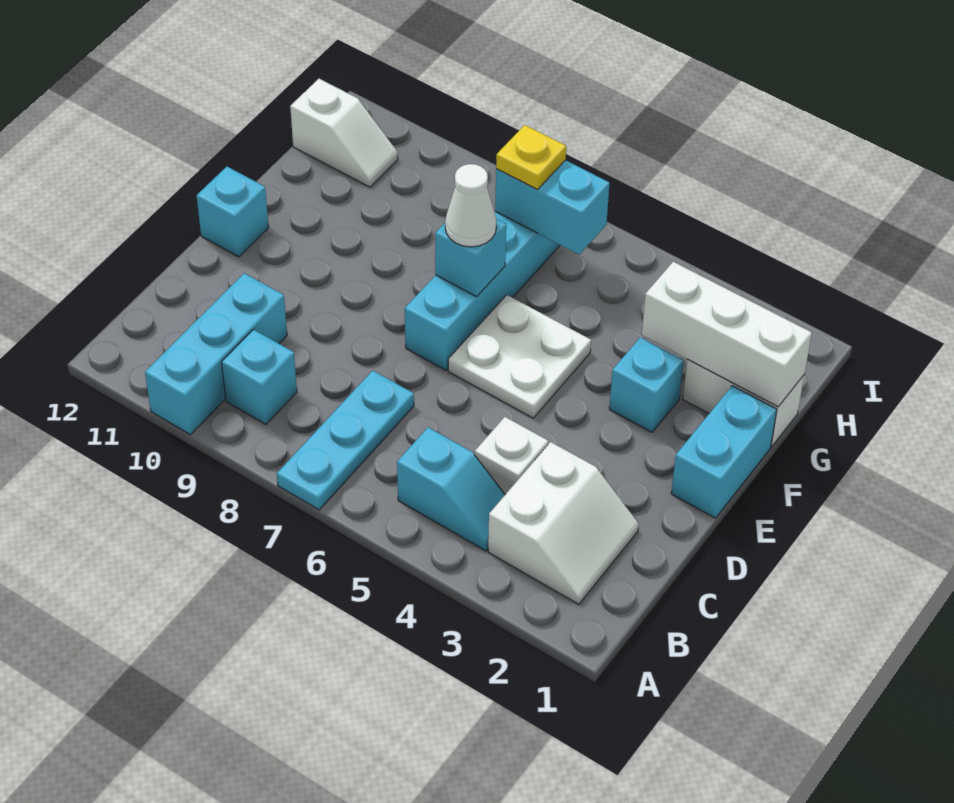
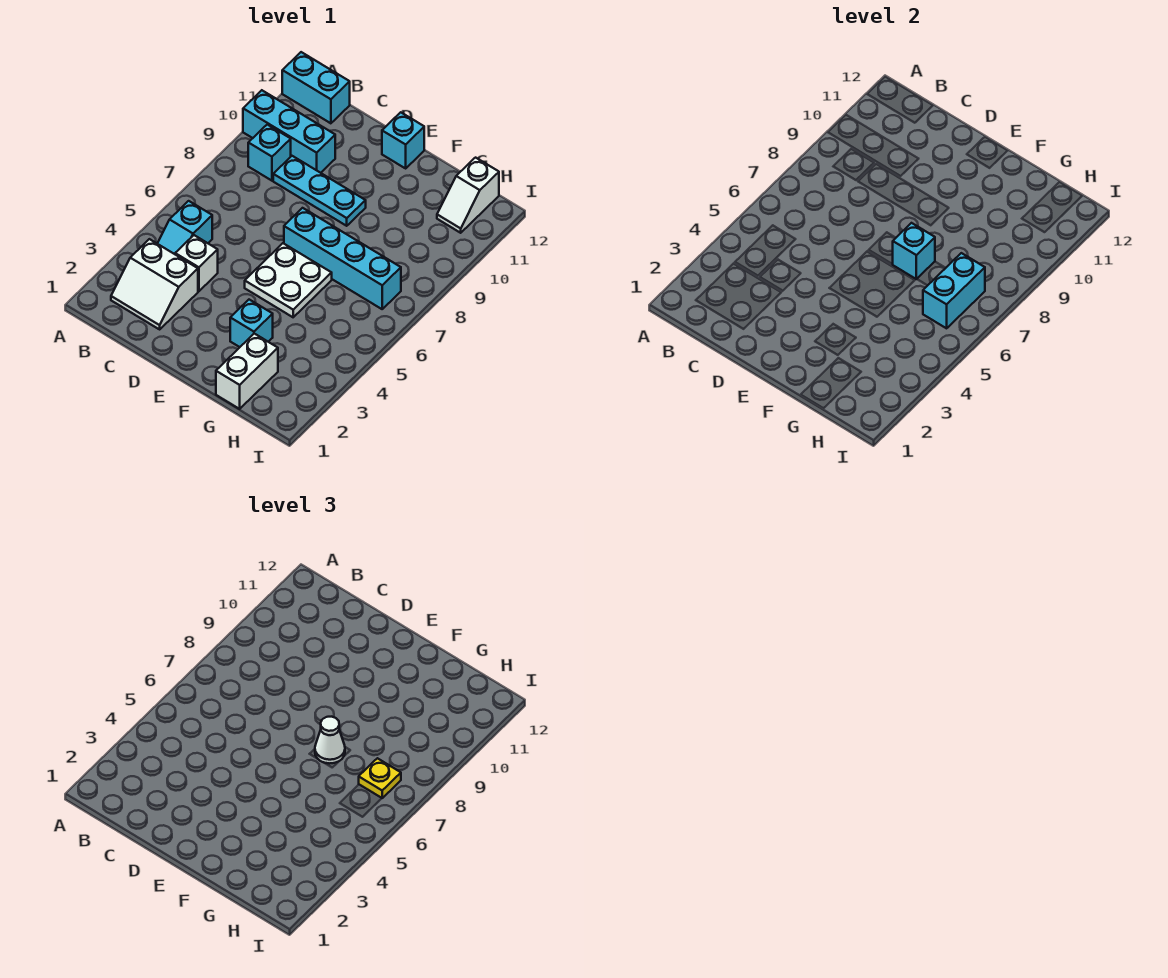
cyan plate A7:C7 level 1 -> cyan plate C9:E9 level 1
cyan brick E1:F1 level 1 -> cyan brick A12:B12 level 1
white brick G1:G3 level 2 -> none

